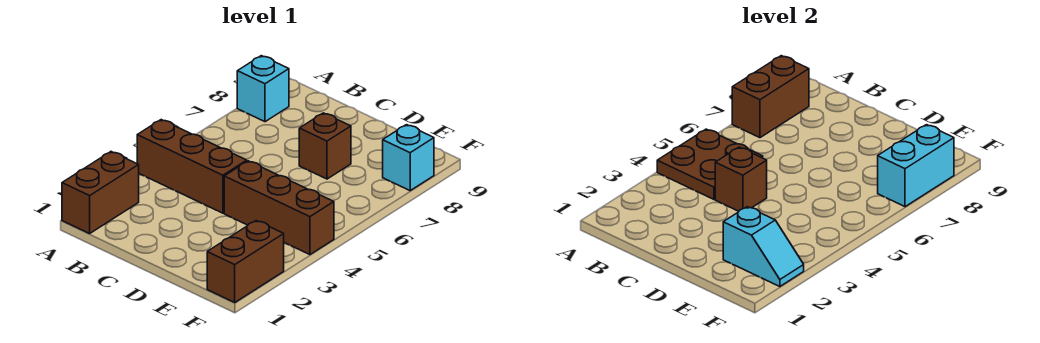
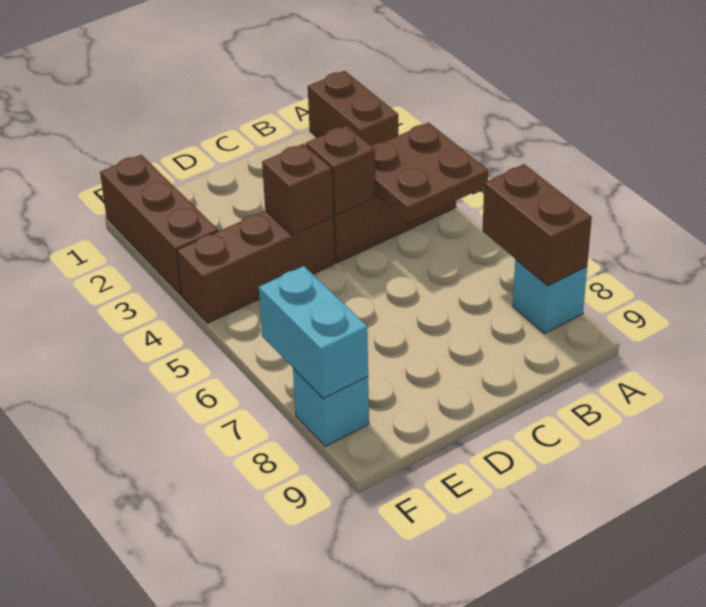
brown brick D7 level 1 -> brown brick D4 level 2
cyan slope E2:F2 level 2 top E -> none
brown brick F1:F2 level 1 -> brown brick F1:F3 level 1

